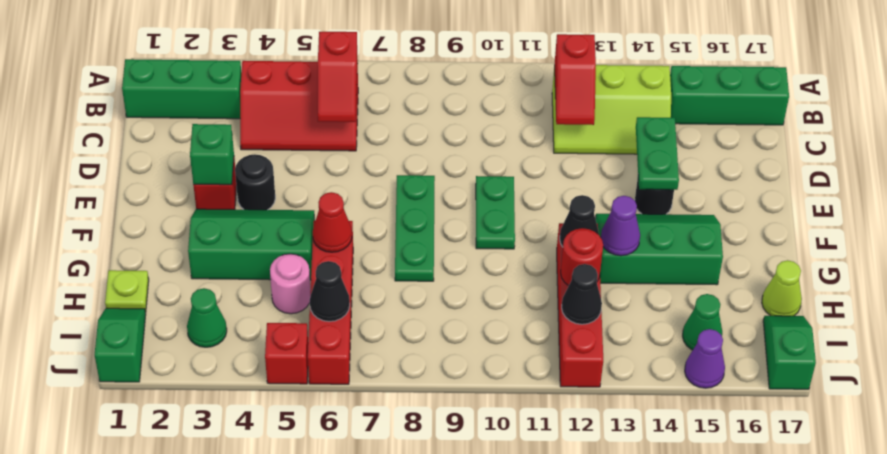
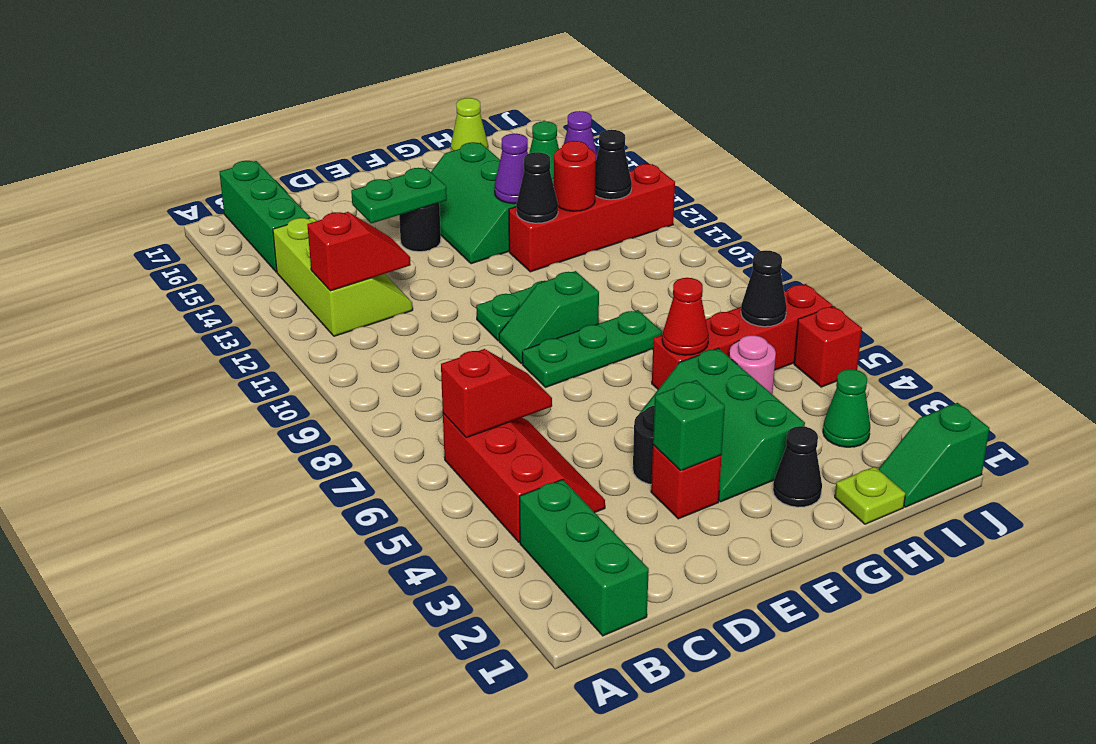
none -> black cone G2 level 1
green slope I17:J17 level 1 top J -> green slope E9:F9 level 1 top F

